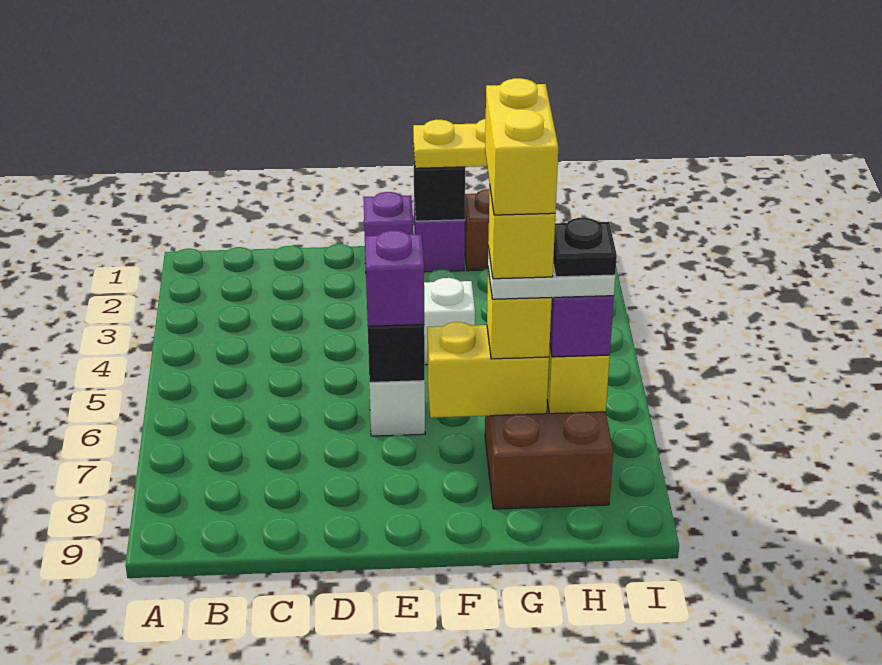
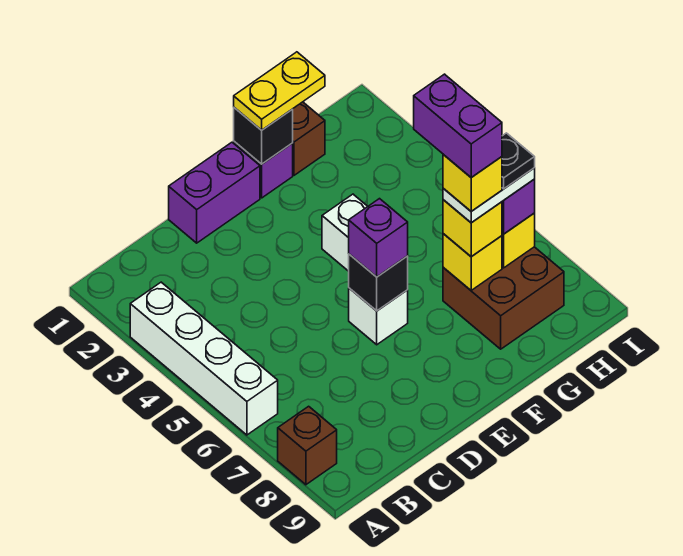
none -> white brick A3:A6 level 1
none -> brown brick A8 level 1
purple brick E1 level 1 -> purple brick D1:E1 level 1
yellow brick F7:G7 level 2 -> yellow brick G7 level 2
yellow brick G6:G7 level 6 -> purple brick G6:G7 level 6

